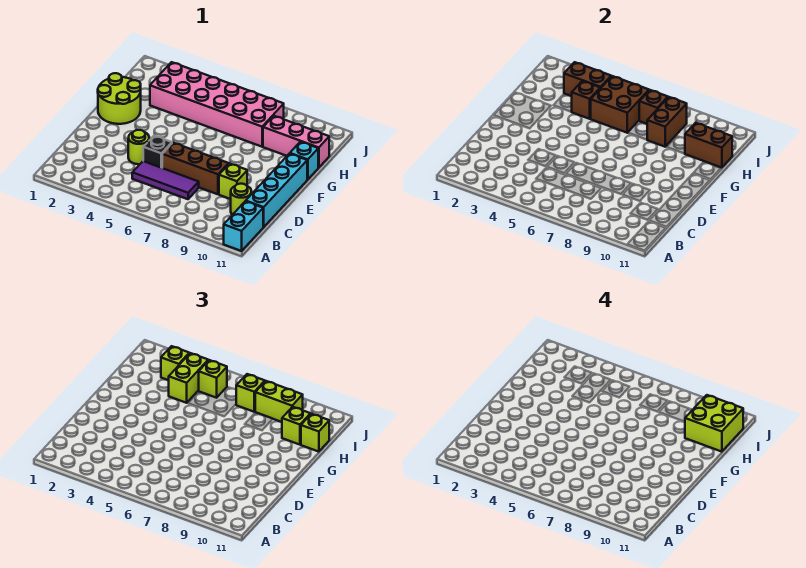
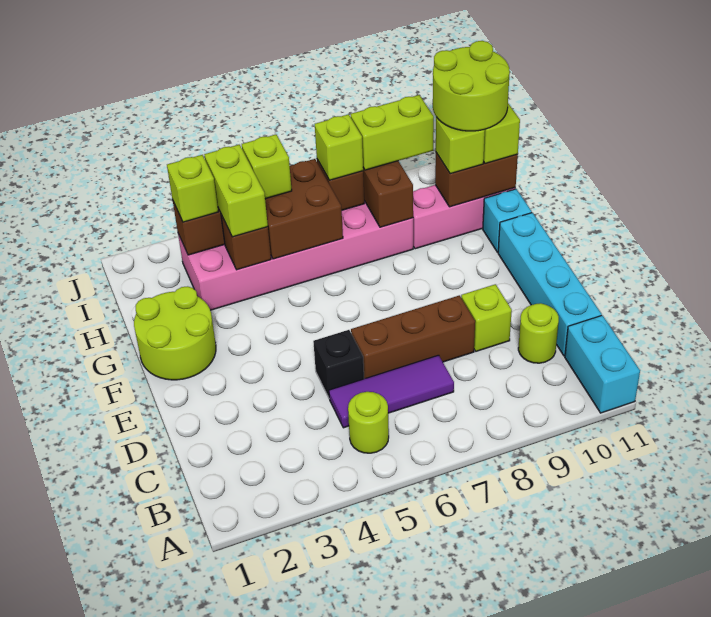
lime round brick D4 level 1 -> lime round brick B5 level 1
lime brick H10:I11 level 4 -> lime round brick H10:I11 level 4

